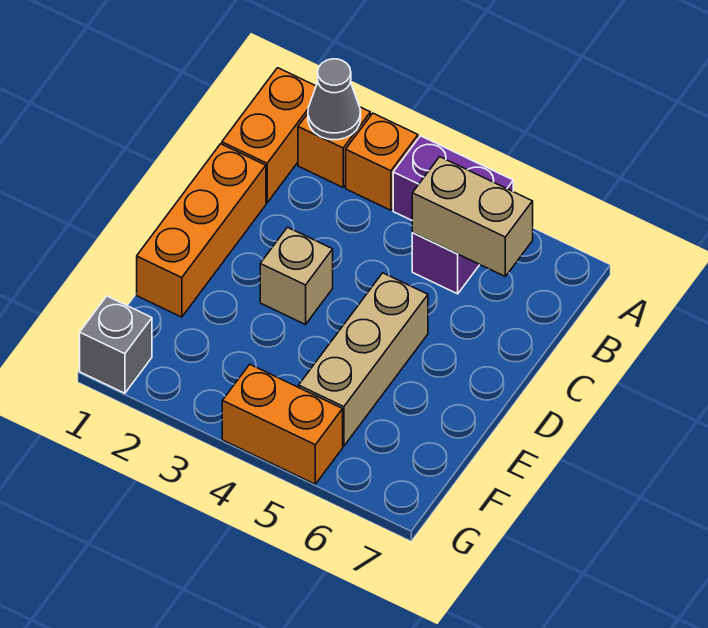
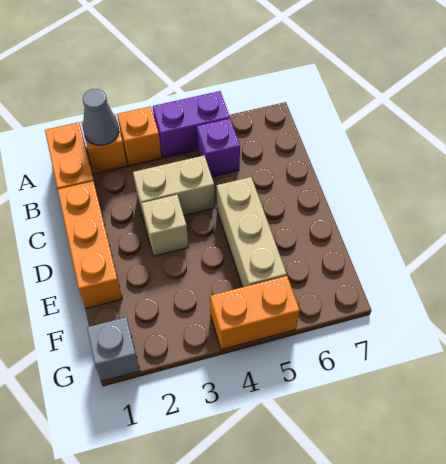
tan brick B5:B6 level 2 -> tan brick C3:C4 level 1

